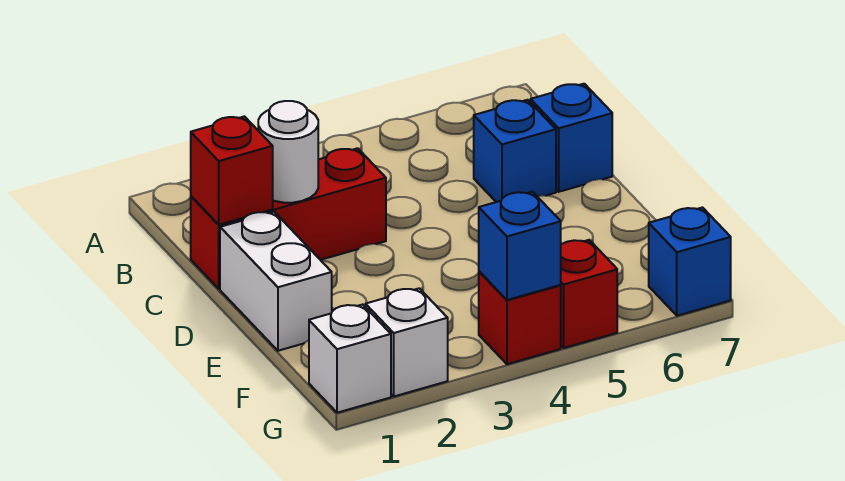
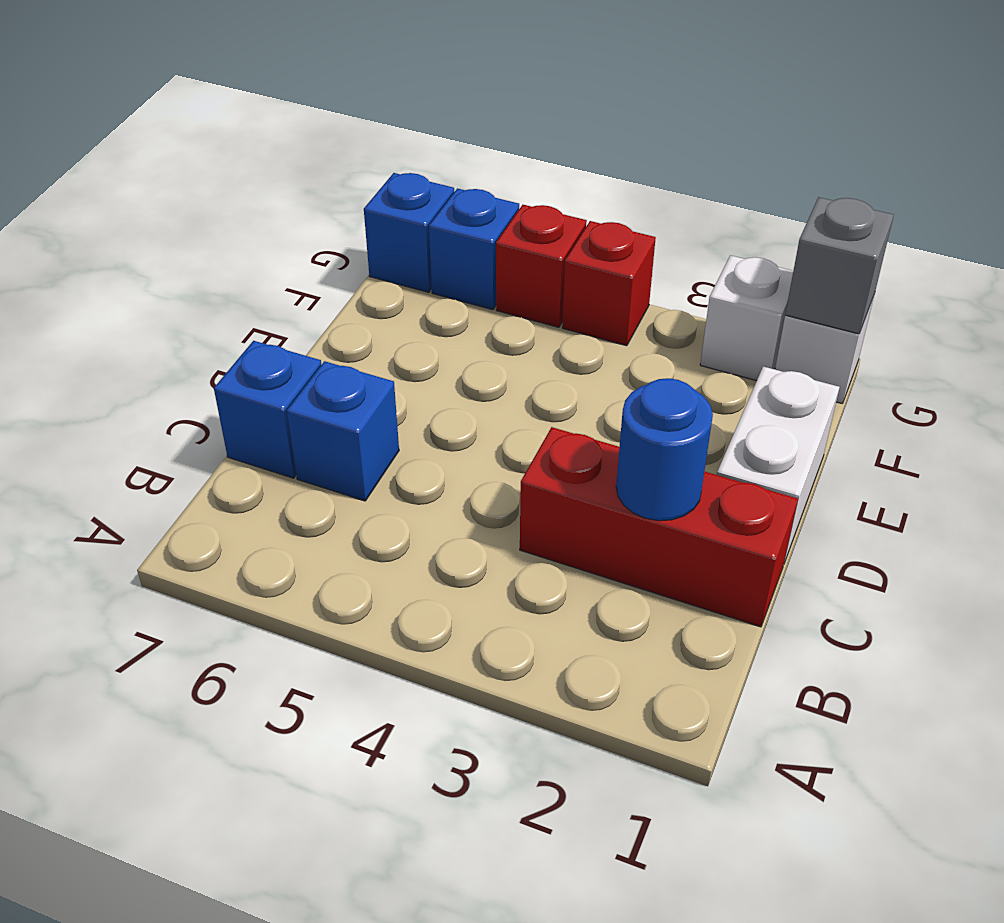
red brick C1 level 2 -> none
white round brick C2 level 2 -> blue round brick C2 level 2
none -> grey brick G1 level 2
blue brick G4 level 2 -> blue brick G6 level 1

